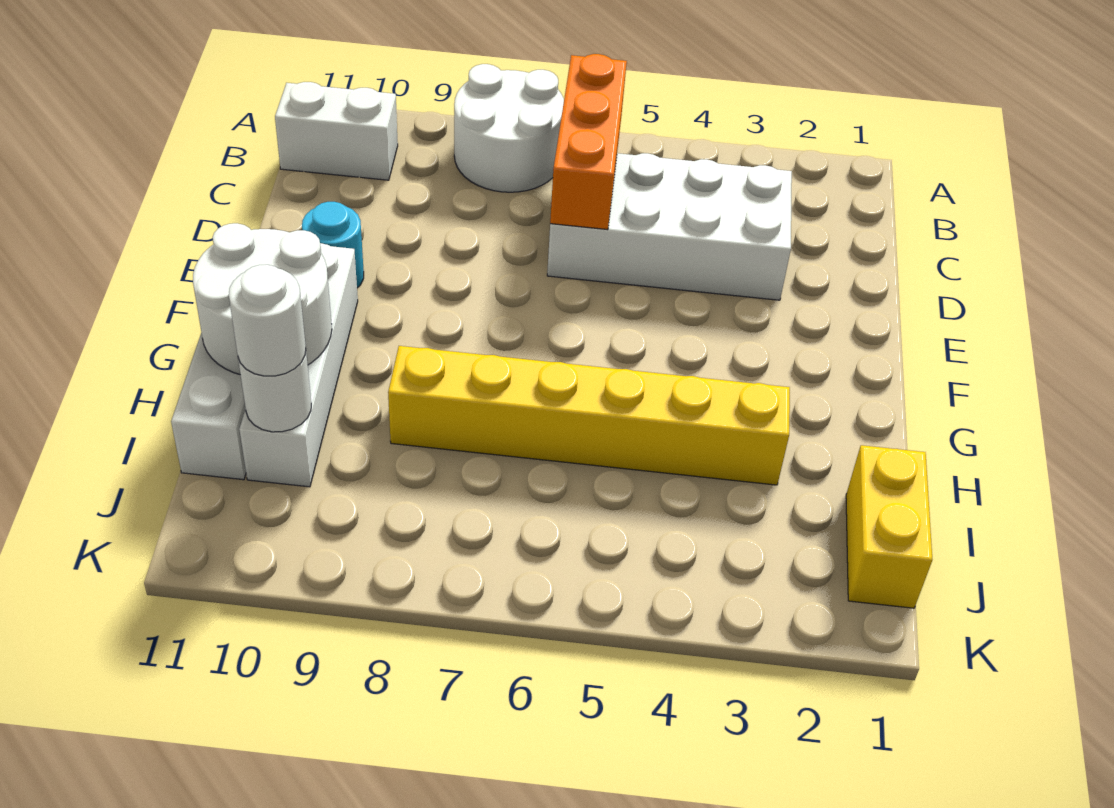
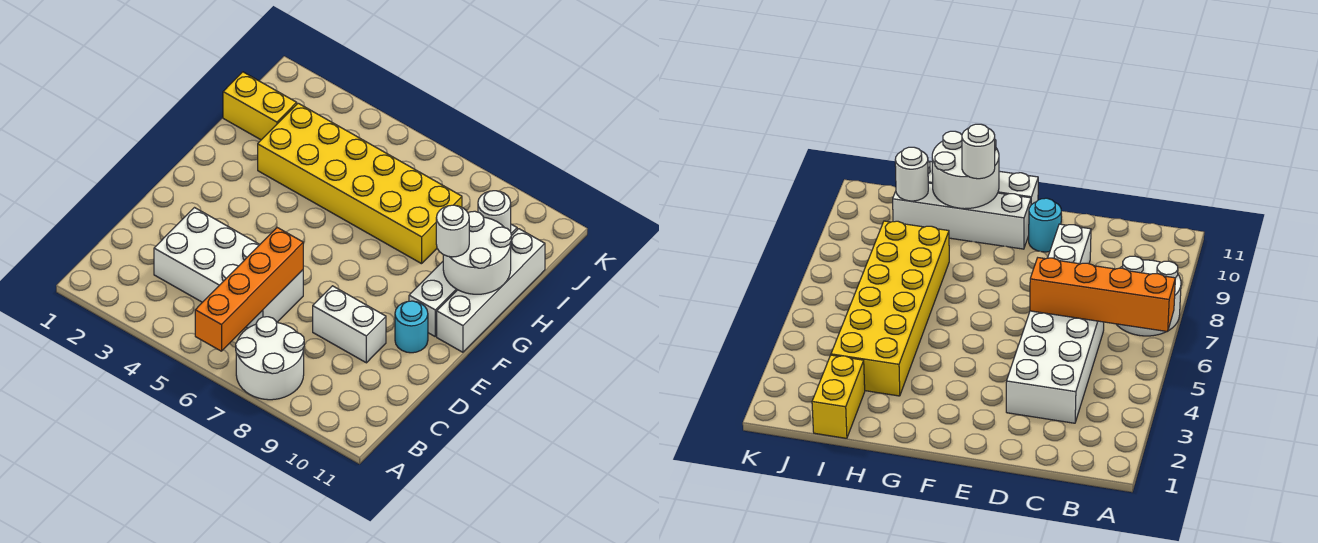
orange brick B6:D6 level 2 -> orange brick A6:D6 level 2
white brick B10:B11 level 1 -> white brick D8:D9 level 1
yellow brick H3:H8 level 1 -> yellow brick H3:I8 level 1
yellow brick I1:J1 level 1 -> yellow brick I1:I2 level 1
white round brick I10 level 3 -> white round brick G10 level 3

